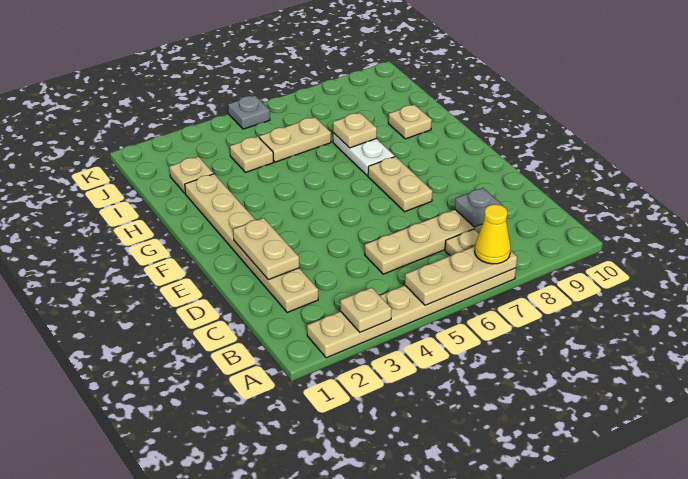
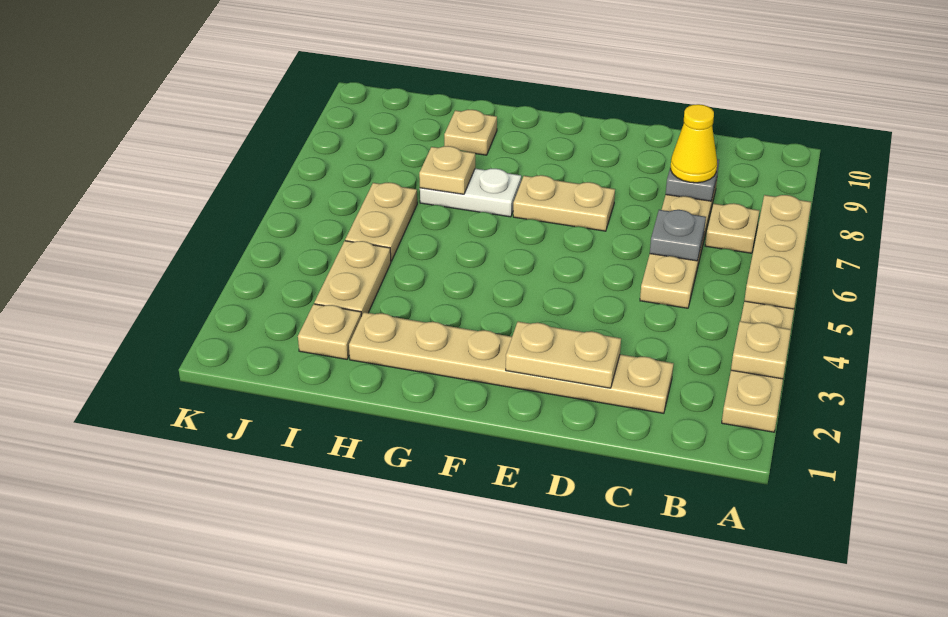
yellow cone A7 level 3 -> yellow cone C8 level 3
tan plate I4 level 1 -> tan plate I3:I4 level 1
grey plate K5 level 1 -> grey plate C6 level 2

